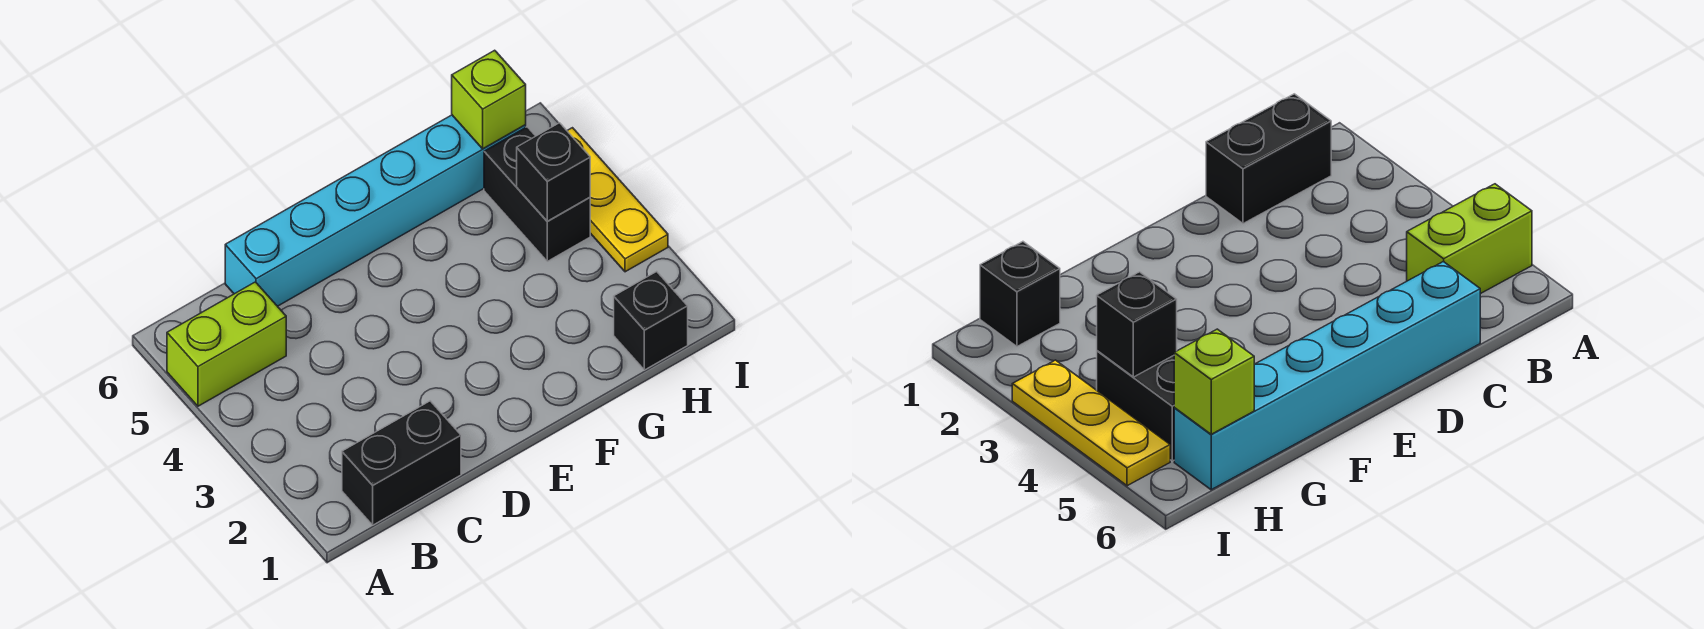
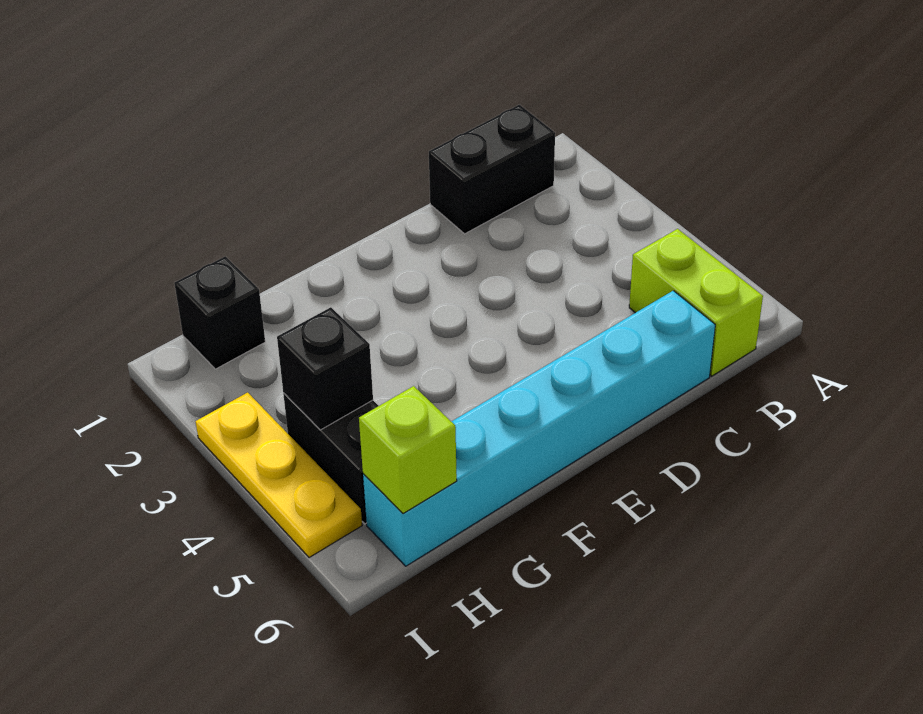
lime brick A5:B5 level 1 -> lime brick B5:B6 level 1

